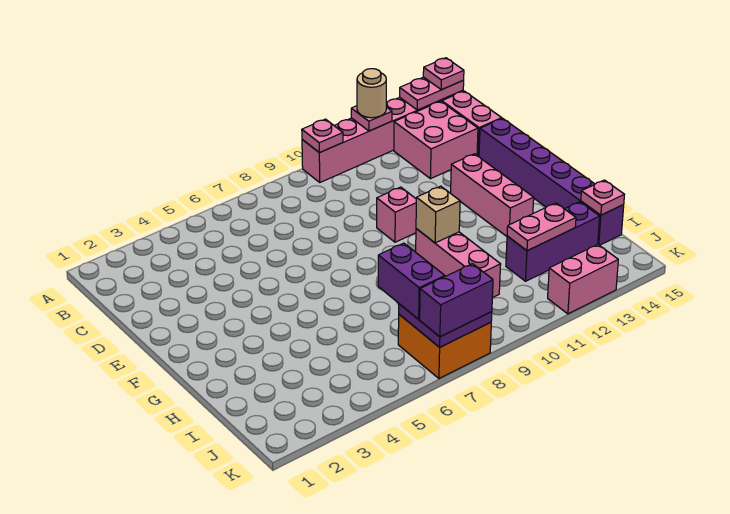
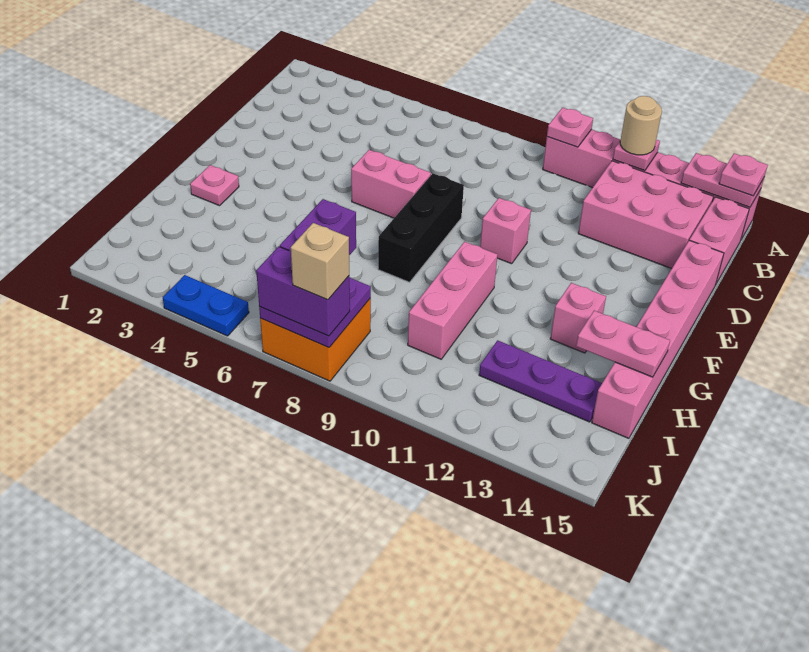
pink brick B13:C14 level 1 -> pink brick B12:C14 level 1
purple brick D15:I15 level 1 -> pink brick D15:I15 level 1
none -> black brick E8:G8 level 1
pink brick E13:G13 level 1 -> pink brick G13 level 1
tan brick G10 level 2 -> tan brick K8 level 4
purple brick I12:I14 level 1 -> purple plate I12:I14 level 1
pink plate I12:I13 level 2 -> pink plate H14:H15 level 2
pink plate I15 level 2 -> pink plate G2 level 1
none -> blue plate K4:K5 level 1
pink brick K12:K13 level 1 -> pink brick E6:E7 level 1

